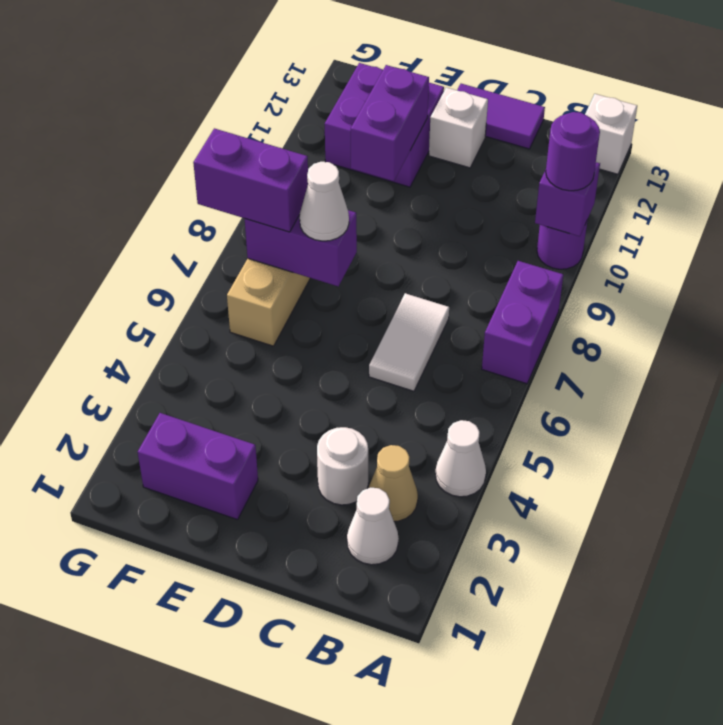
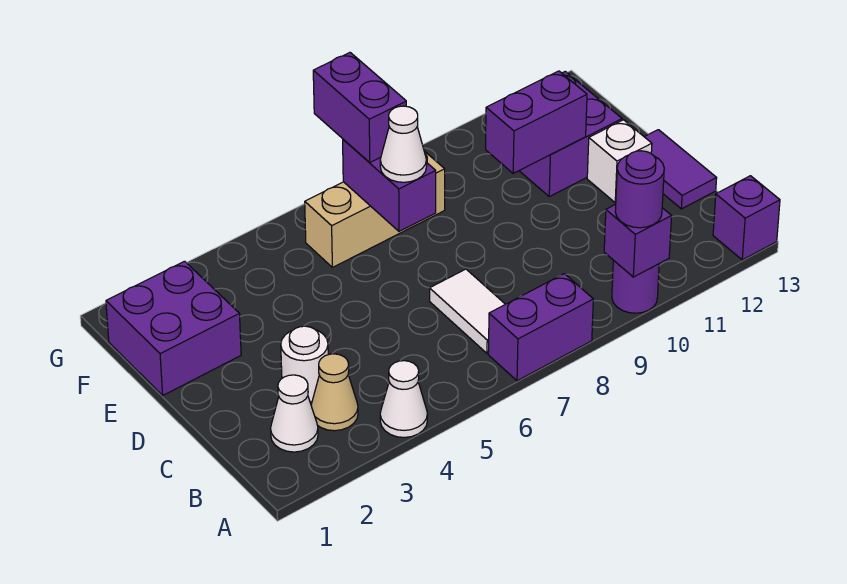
white brick A13 level 1 -> purple brick A13 level 1
white tile C6:C7 level 1 -> white tile B7:C7 level 1
purple brick E2:F2 level 1 -> purple brick E1:F2 level 1

